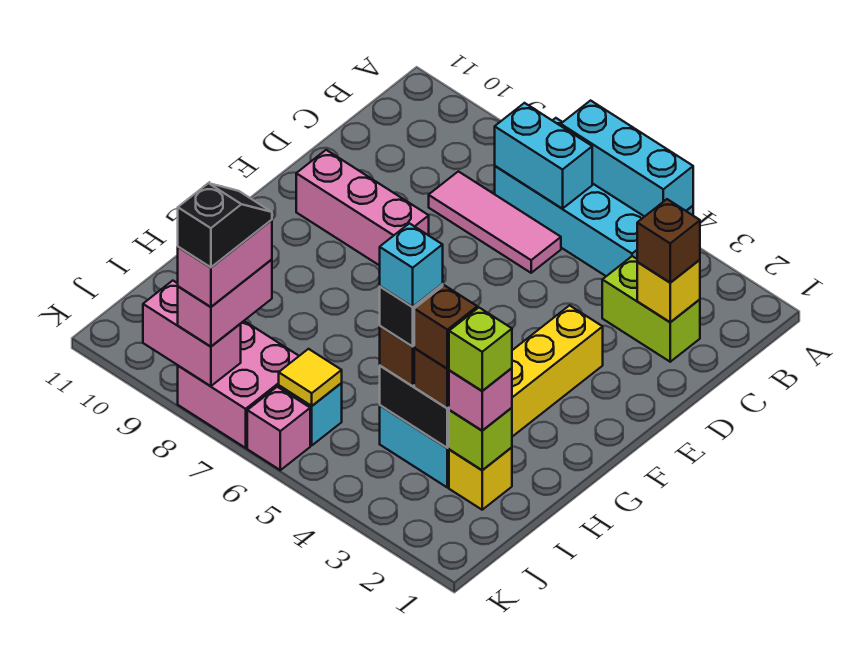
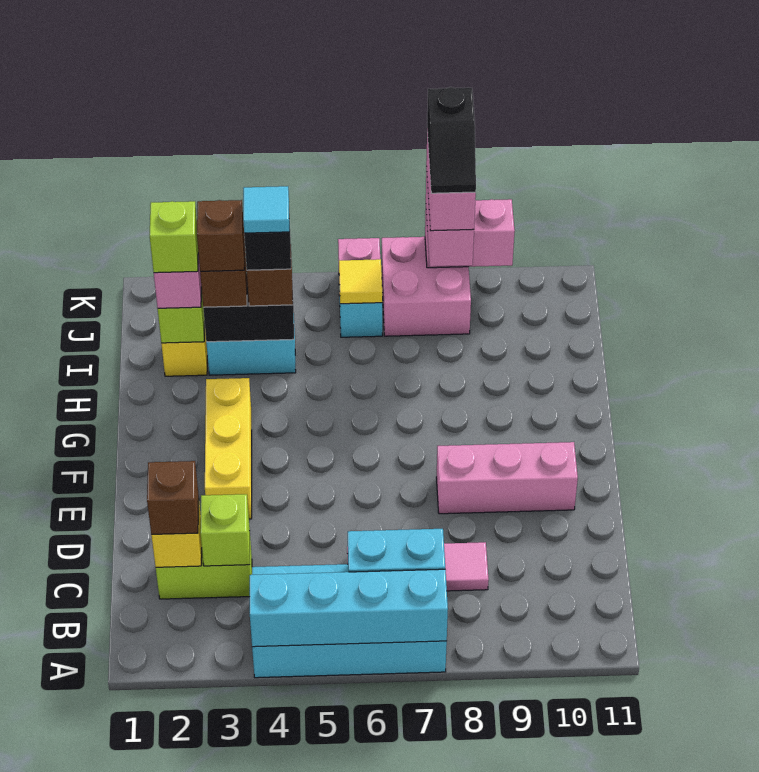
cyan brick A4:A6 level 2 -> cyan brick A4:A7 level 2
none -> lime brick C3 level 2
cyan brick I4 level 5 -> cyan tile I4 level 5

